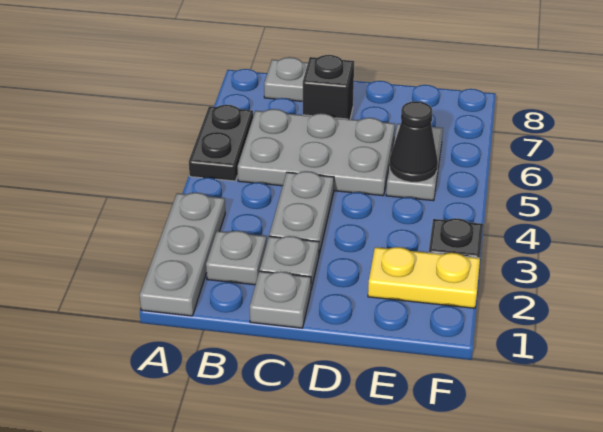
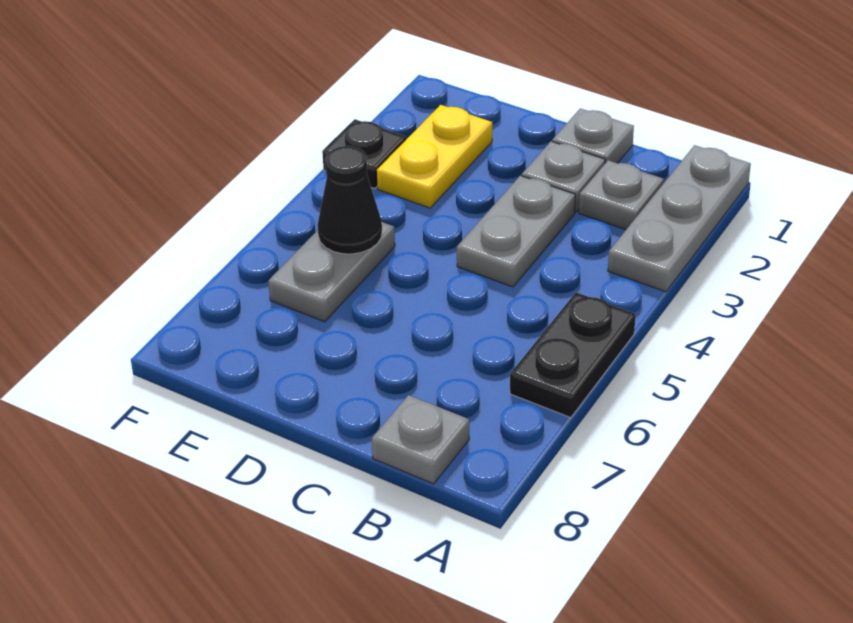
grey plate B5:D6 level 1 -> none
black brick C7 level 1 -> none
yellow plate E2:F2 level 1 -> yellow plate E2:E3 level 1

